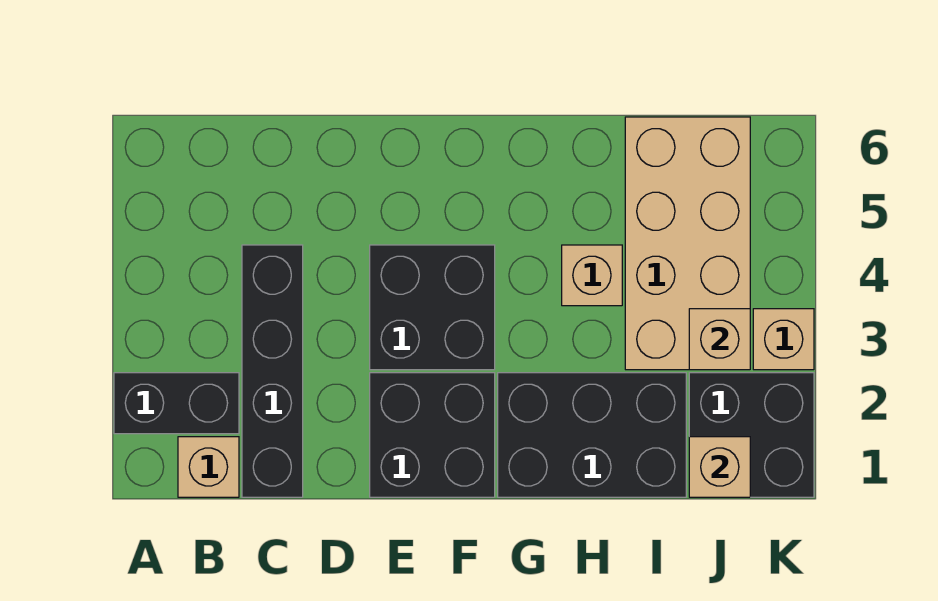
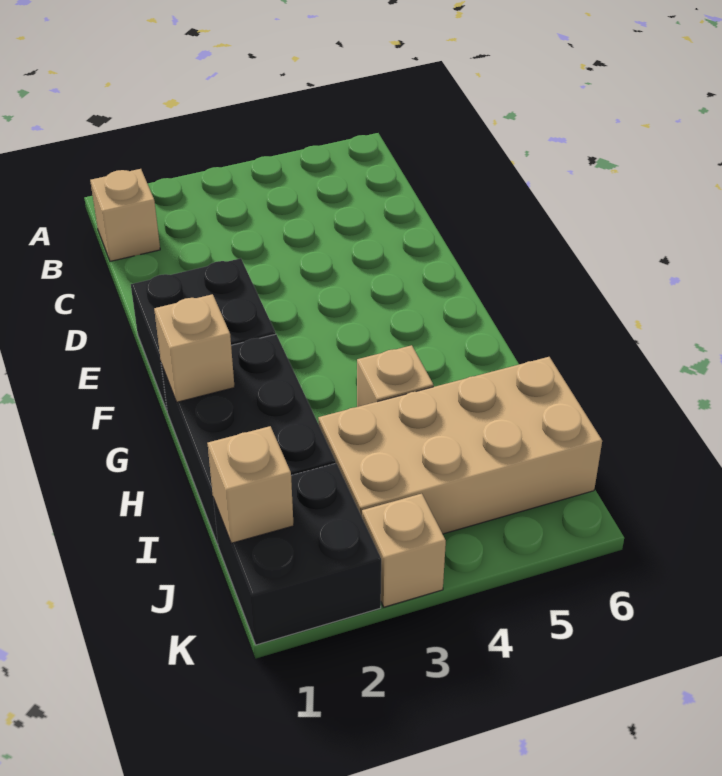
black brick A2:B2 level 1 -> none
black brick C1:C4 level 1 -> none
black brick E3:F4 level 1 -> none
tan brick J3 level 2 -> tan brick G1 level 2

